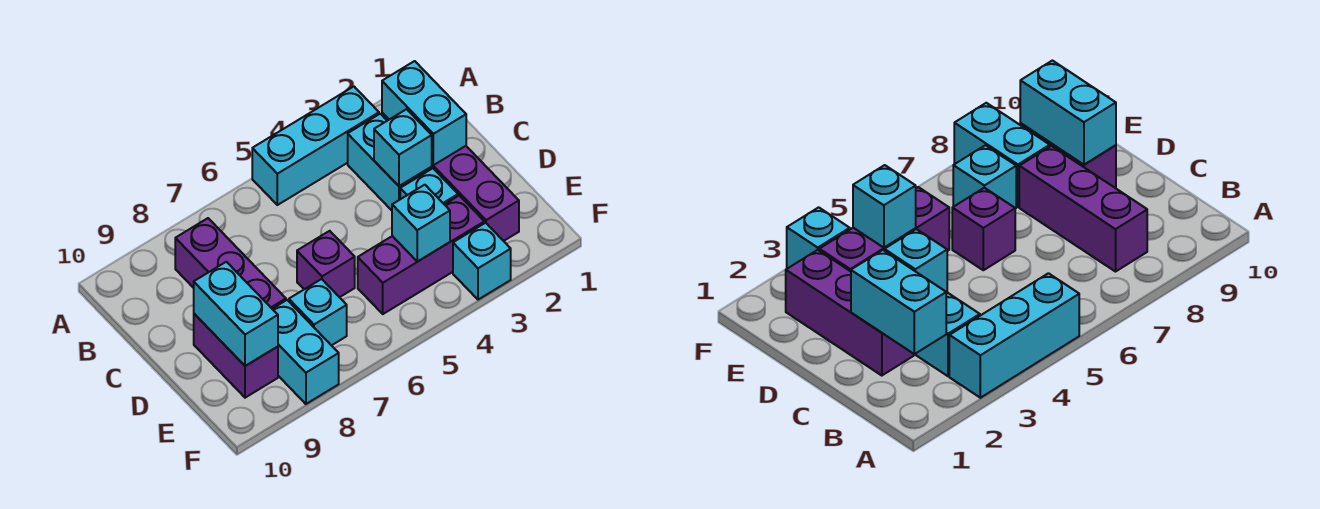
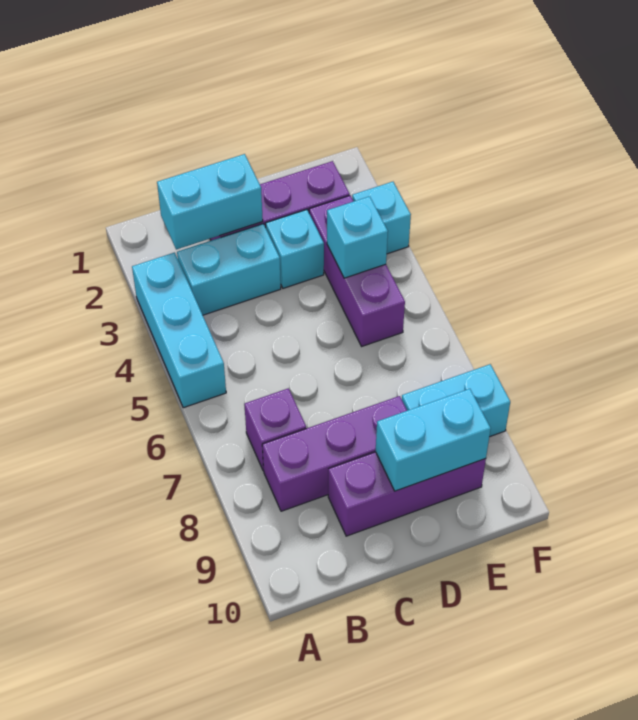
cyan brick C3 level 2 -> none
purple brick D6 level 1 -> purple brick B7 level 1
purple brick D9:E9 level 1 -> purple brick C9:E9 level 1
cyan brick E7 level 1 -> none

